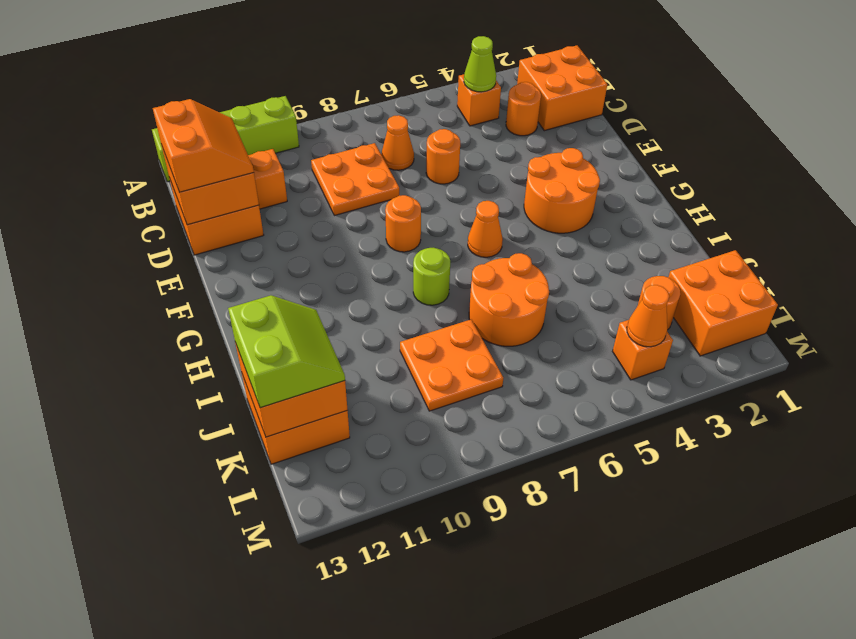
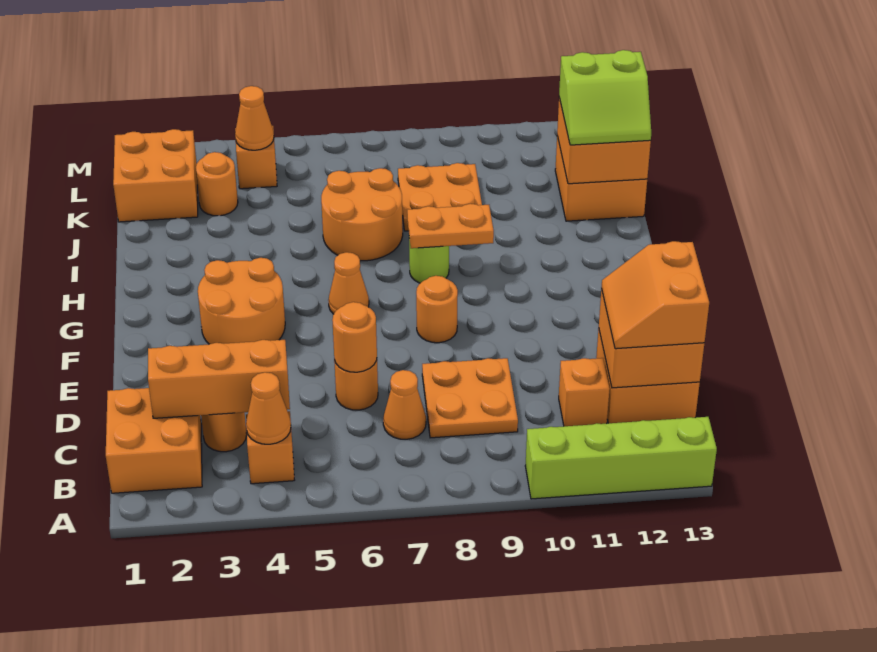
lime cone B4 level 2 -> orange cone B4 level 2
none -> orange brick C2:C4 level 2
none -> orange round brick D6 level 2
none -> orange plate H8:H9 level 2
lime slope J12:K13 level 3 top 13 -> lime slope J12:K13 level 3 top K

